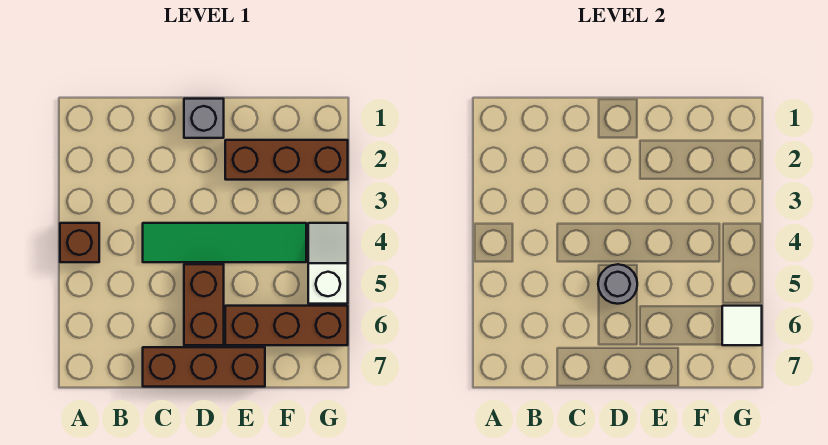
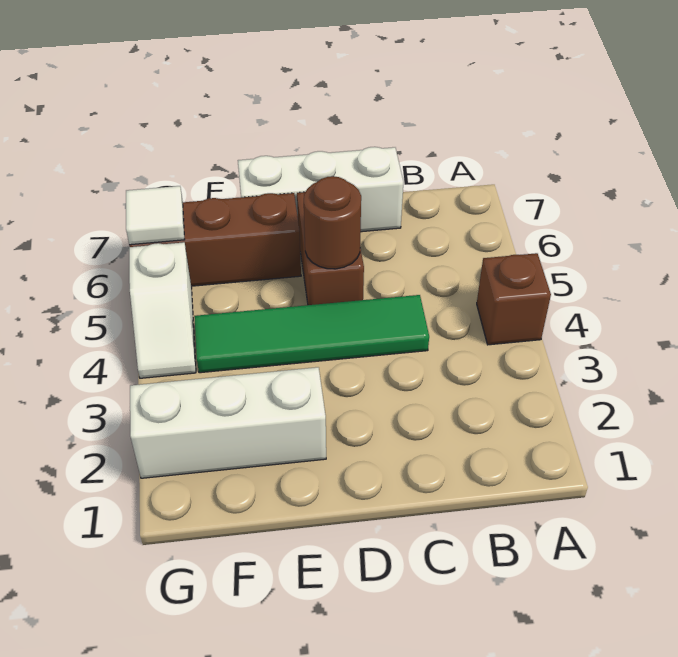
brown brick C7:E7 level 1 -> white brick C7:E7 level 1
grey brick D1 level 1 -> none
grey round brick D5 level 2 -> brown round brick D5 level 2
brown brick E2:G2 level 1 -> white brick E2:G2 level 1

